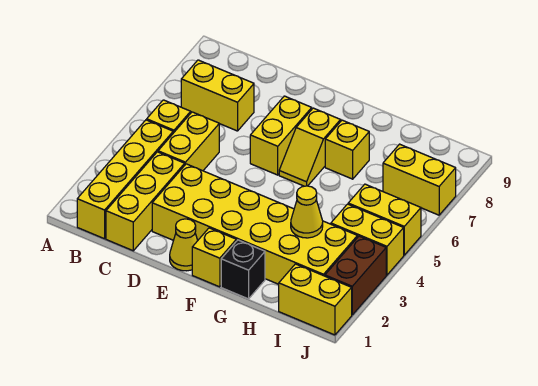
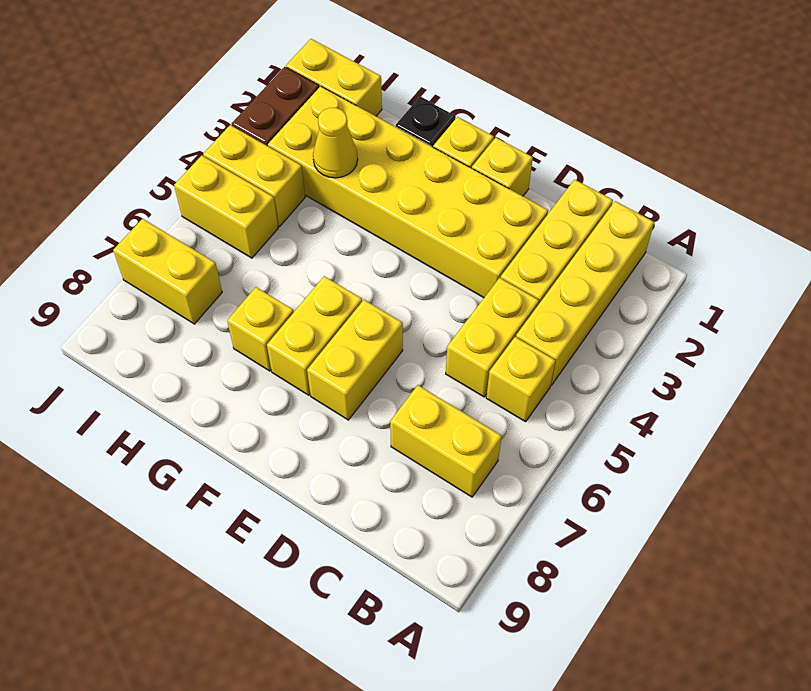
yellow cone E1 level 1 -> yellow brick E1 level 1
yellow slope F6:F7 level 1 top 7 -> yellow brick F6:F7 level 1

